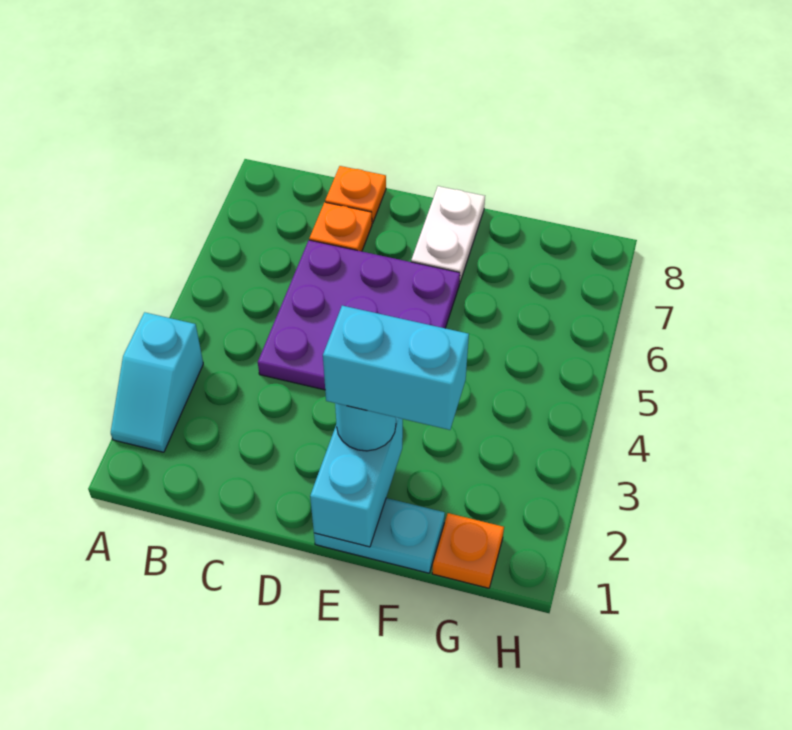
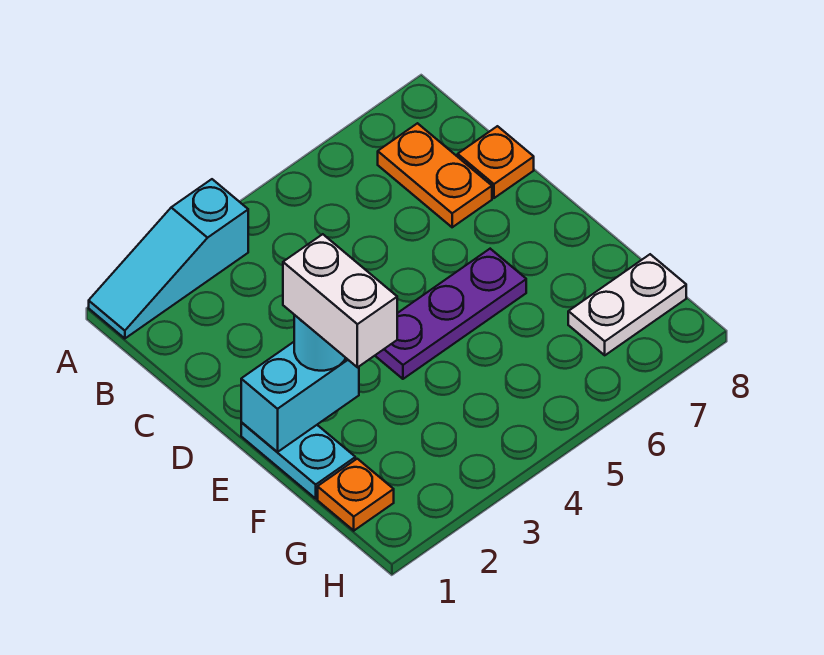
cyan slope A2:A3 level 1 top 3 -> cyan slope A1:A3 level 1 top 3
purple plate C4:E6 level 1 -> purple plate E4:E6 level 1
orange plate C7 level 1 -> orange plate B7:C7 level 1
cyan brick E2:F2 level 4 -> white brick E2:F2 level 4
white plate E7:E8 level 1 -> white plate G7:G8 level 1

